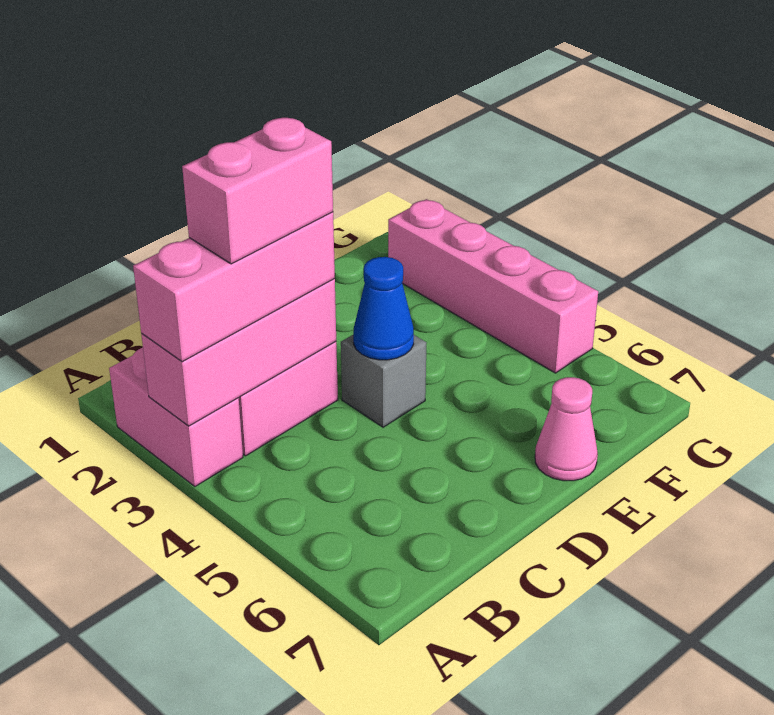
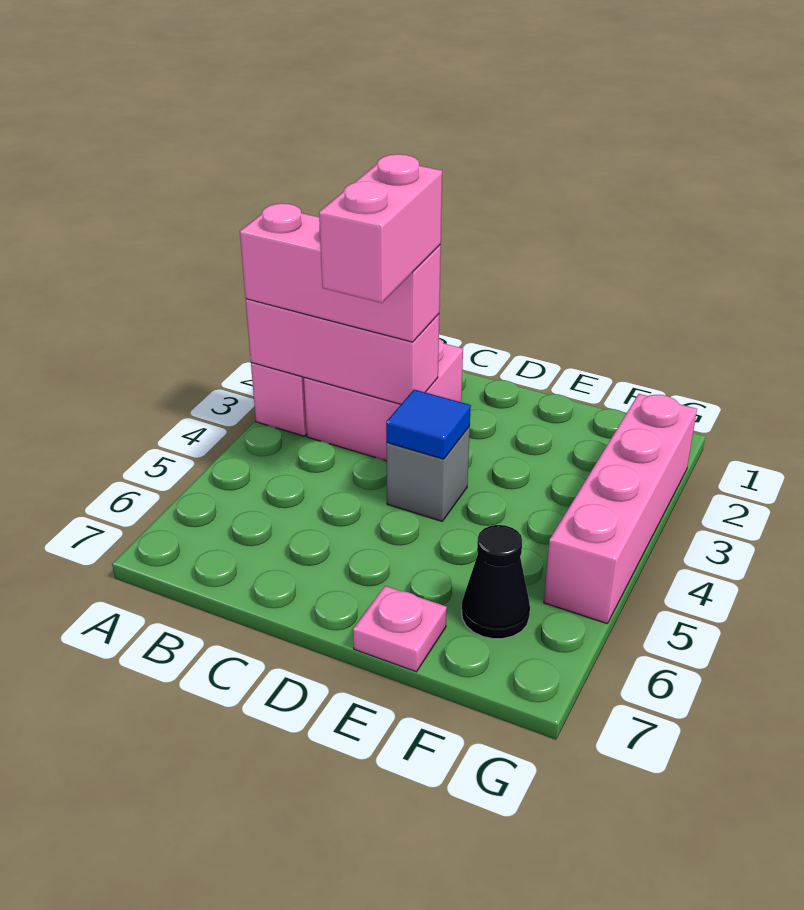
pink brick B3:C3 level 4 -> pink brick C3:C4 level 4
blue cone D4 level 2 -> blue tile D4 level 2
pink cone E7 level 1 -> pink plate E7 level 1
none -> black cone F6 level 1

